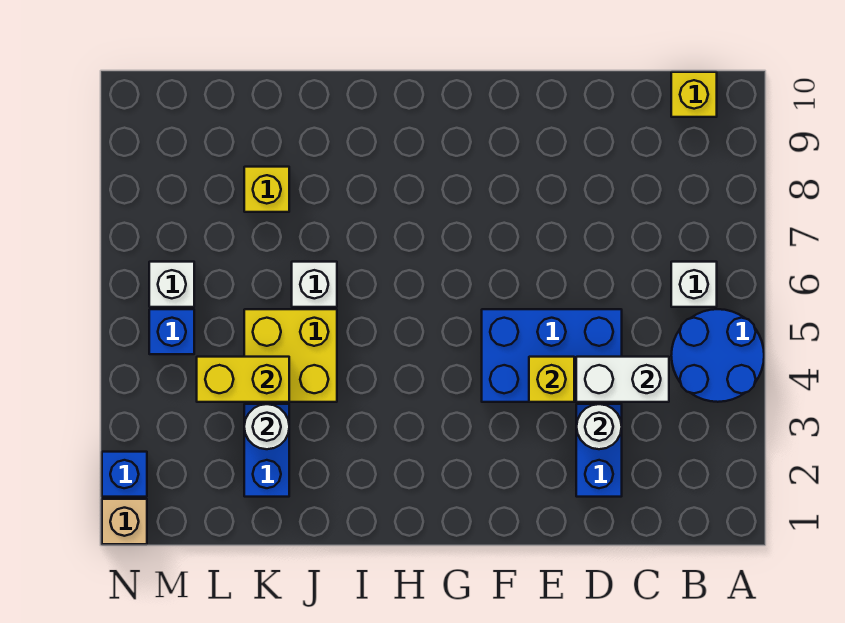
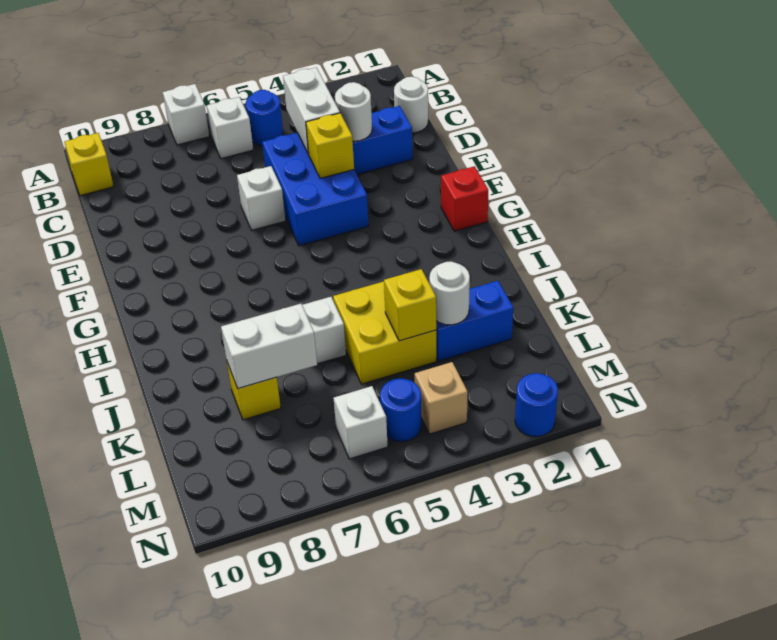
blue round brick A4:B5 level 1 -> blue round brick B5 level 1
none -> white brick A7 level 1
none -> white round brick C1 level 1
none -> white brick E6 level 1
none -> red brick G1 level 1
yellow brick K4:L4 level 2 -> yellow brick K4 level 2
none -> white brick K7:K8 level 2
blue brick M5 level 1 -> blue round brick M5 level 1
tan brick N1 level 1 -> tan brick M4 level 1
blue brick N2 level 1 -> blue round brick N2 level 1

